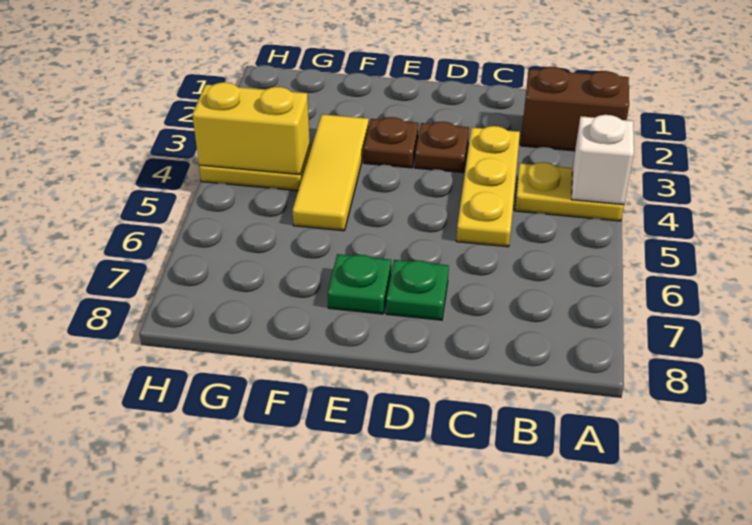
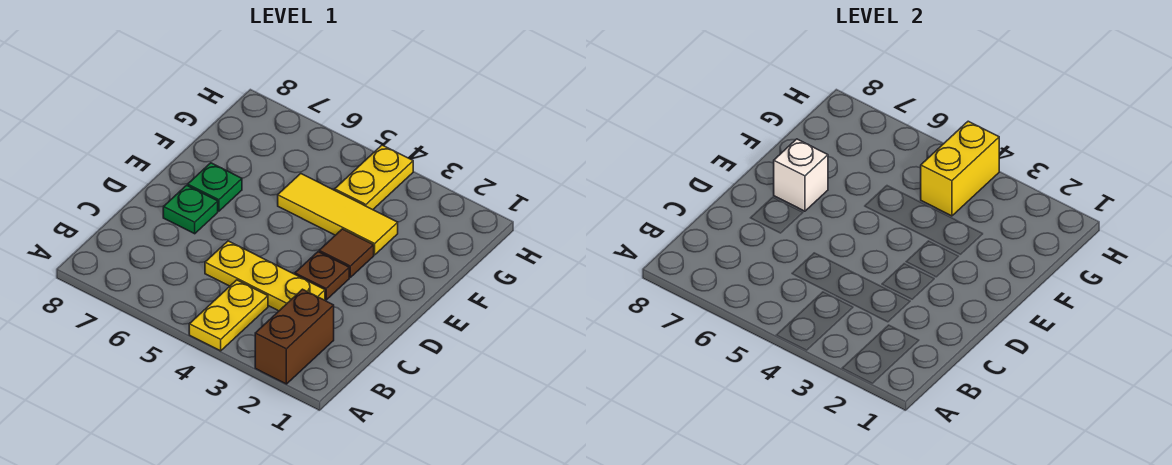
white brick A4 level 2 -> white brick E7 level 2
brown plate E3 level 1 -> brown tile E3 level 1

